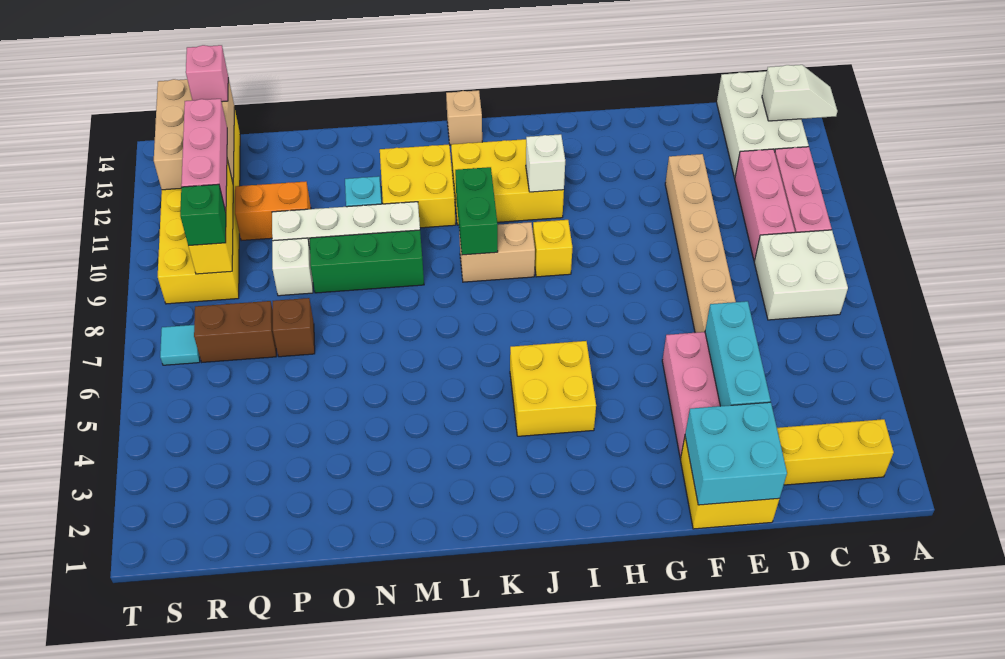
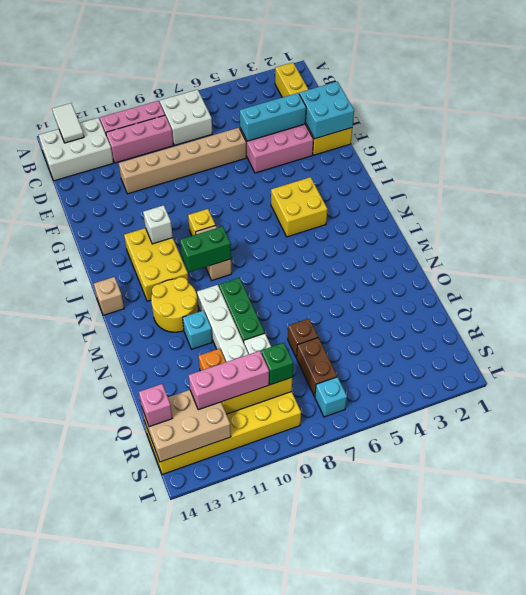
white slope A13:B13 level 2 top B -> white tile A13:B13 level 2
yellow brick L11:M12 level 1 -> yellow round brick L11:M12 level 1
cyan tile S7 level 1 -> cyan brick S7 level 1

